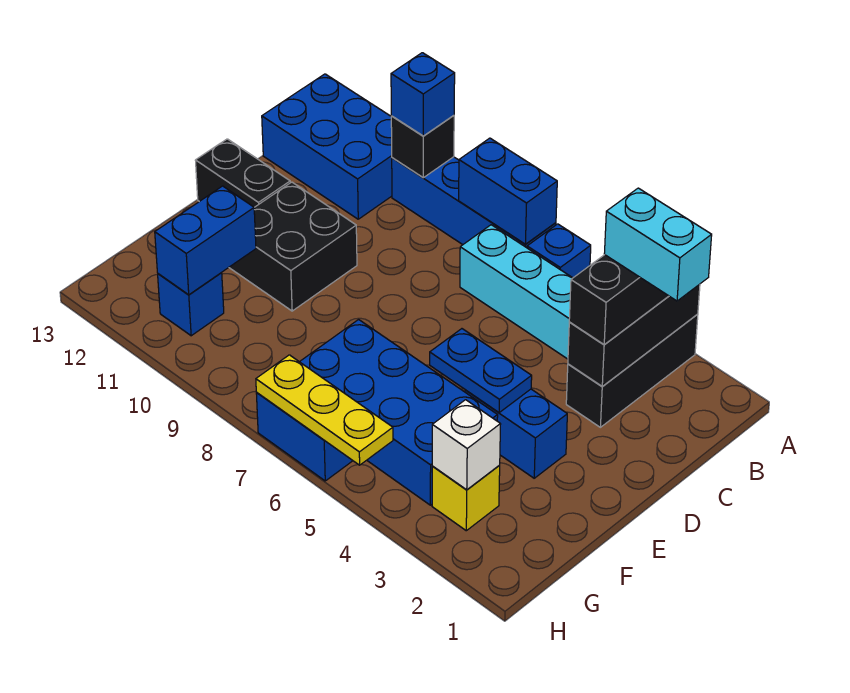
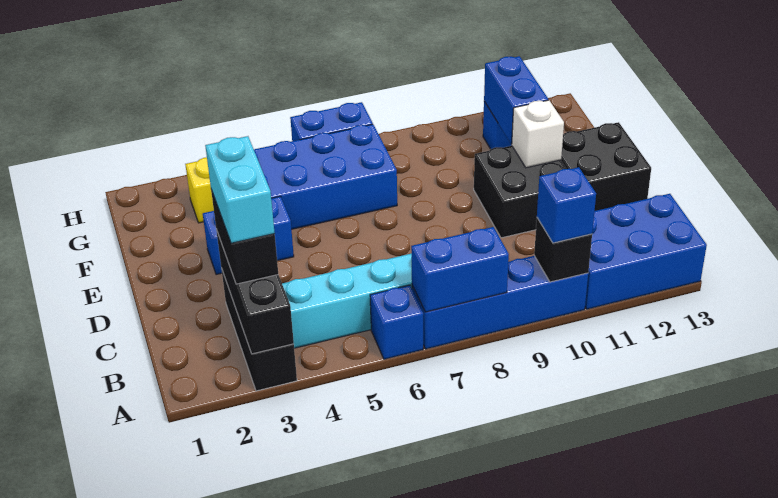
cyan brick B2:B3 level 4 -> cyan brick B3:C3 level 4
black brick D12:D13 level 1 -> black brick D12:E13 level 1
blue plate E4:E5 level 2 -> none
white brick G3 level 2 -> white brick E11 level 2
yellow plate H5:H7 level 2 -> none

